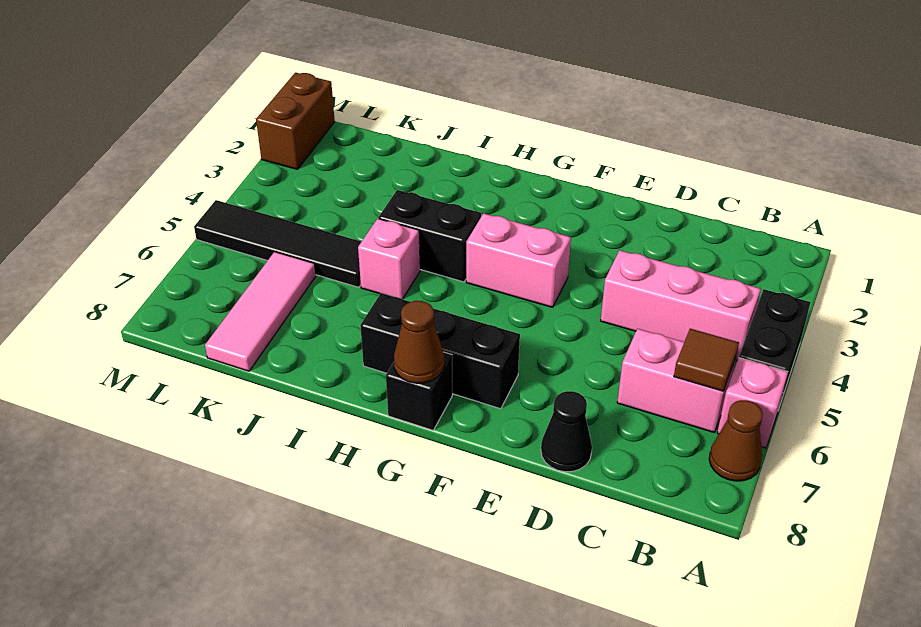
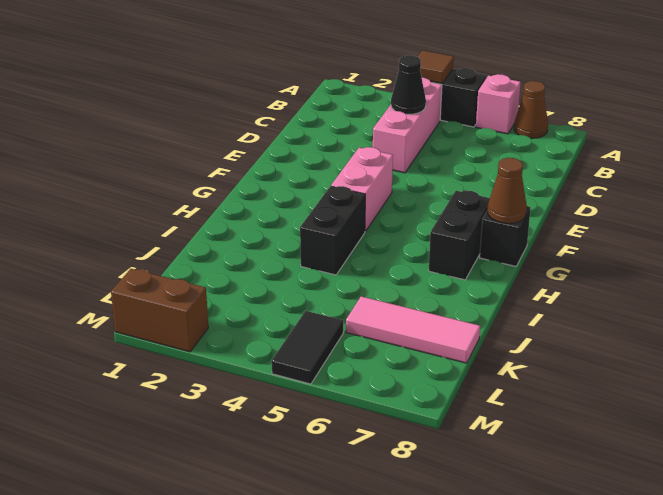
pink brick B6:C6 level 1 -> none
brown tile B6 level 2 -> brown tile A4 level 2
black cone D8 level 1 -> black cone C4 level 2
black brick F7:H7 level 1 -> black brick G7:H7 level 1
pink brick I5 level 1 -> none
black tile J5:M5 level 1 -> black tile L5:M5 level 1

